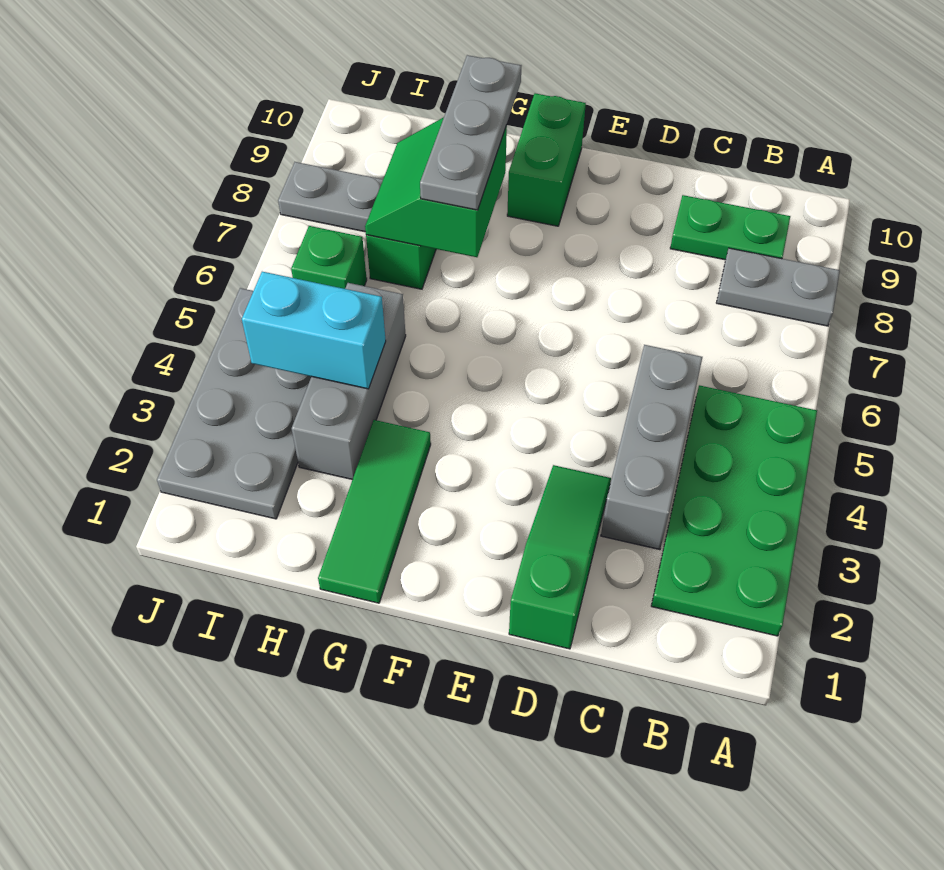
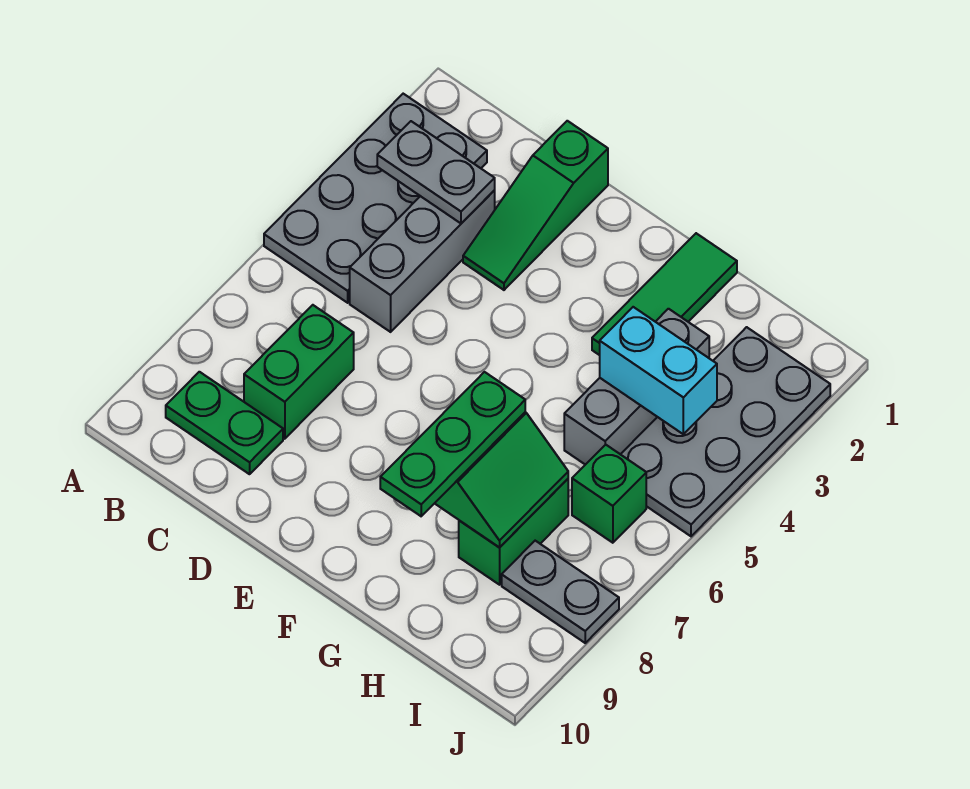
green plate A2:B5 level 1 -> grey plate A2:B5 level 1
grey plate A8:B8 level 1 -> grey plate B3:C3 level 2
green brick F9:F10 level 1 -> green brick C7:C8 level 1
grey plate G7:G9 level 3 -> green plate G7:G9 level 3

